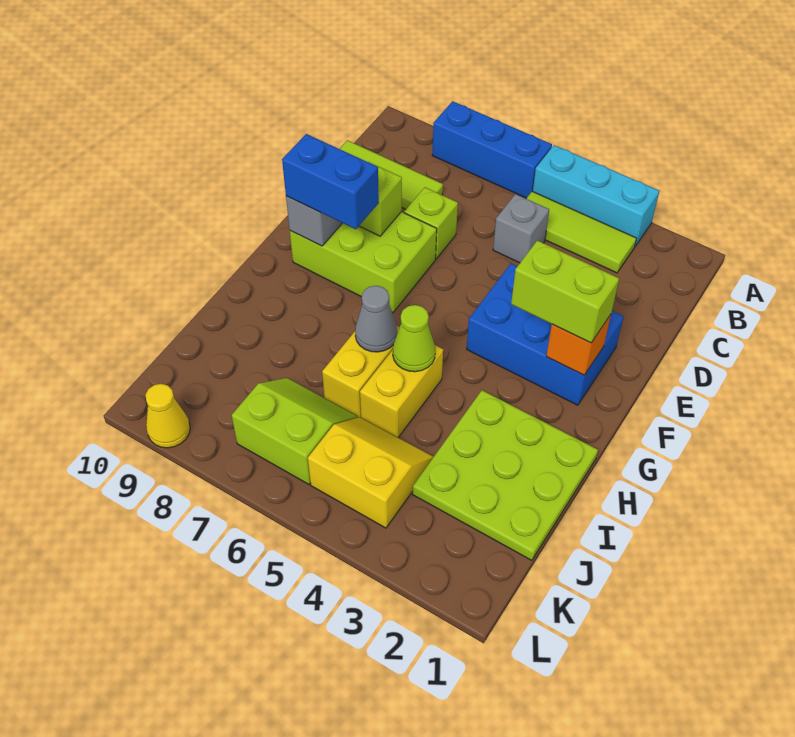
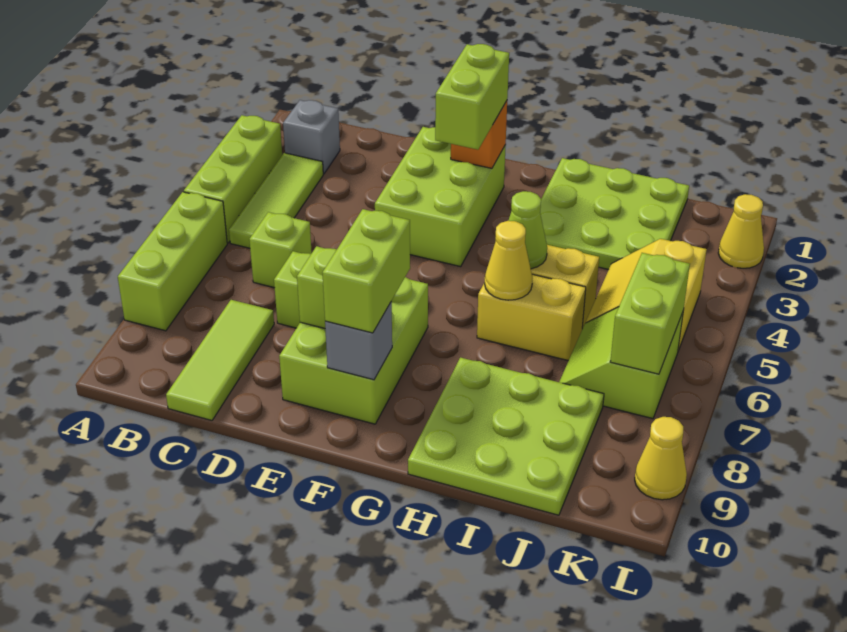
cyan brick A3:A5 level 1 -> lime brick A3:A5 level 1
blue brick A6:A8 level 1 -> lime brick A6:A8 level 1
grey brick C5 level 1 -> grey brick B2 level 1
none -> lime brick C6 level 1
blue brick E2:F4 level 1 -> lime brick E2:F4 level 1
blue brick F8:F9 level 3 -> lime brick F8:F9 level 3
grey cone H6 level 2 -> yellow cone H6 level 2
none -> lime plate H8:J10 level 1
none -> lime brick K6:K7 level 2
none -> yellow cone L2 level 1

